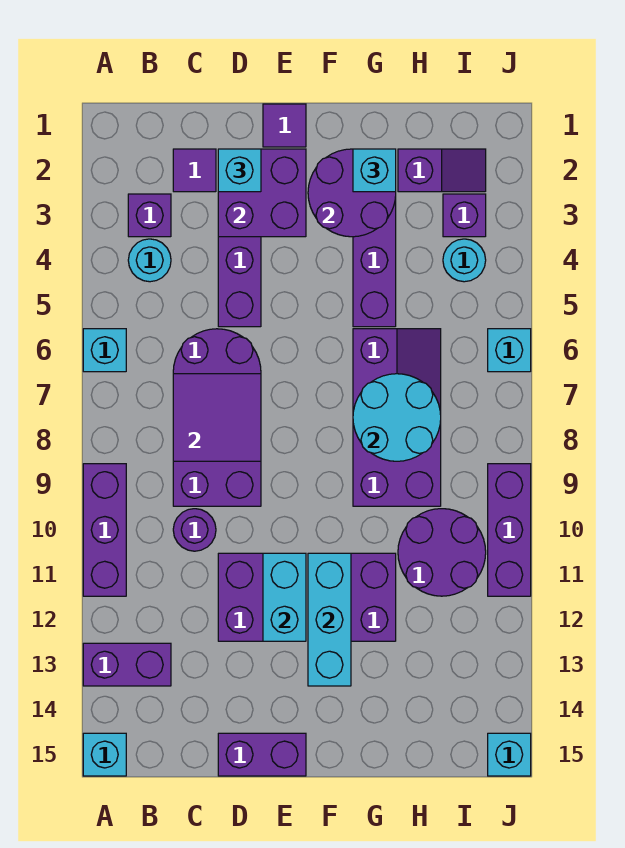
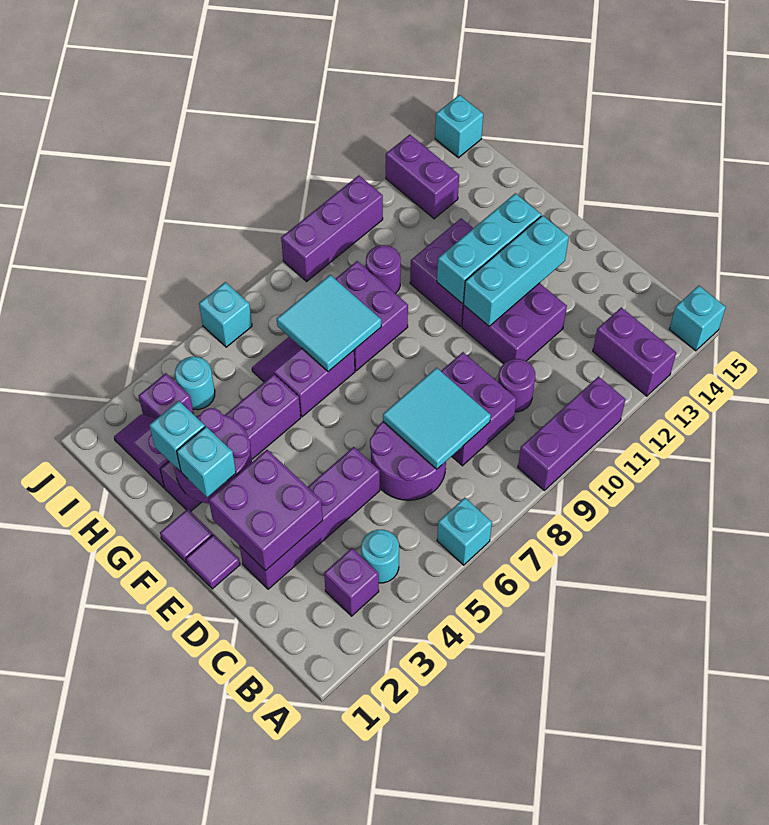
purple tile C2 level 1 -> purple tile F1 level 1
purple tile C7:D8 level 2 -> cyan tile C7:D8 level 2
cyan brick D2 level 3 -> cyan brick F2 level 3
purple brick D15:E15 level 1 -> purple brick I13:J13 level 1
cyan brick E11:E12 level 2 -> cyan brick E11:E13 level 2
cyan round brick G7:H8 level 2 -> cyan tile G7:H8 level 2
purple round brick H10:I11 level 1 -> purple round brick H10 level 1

